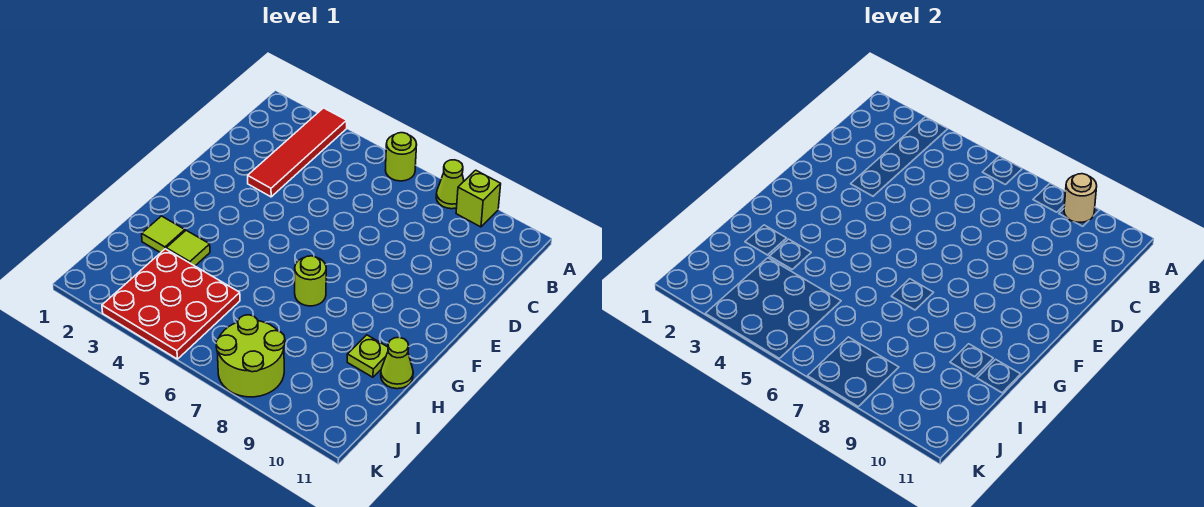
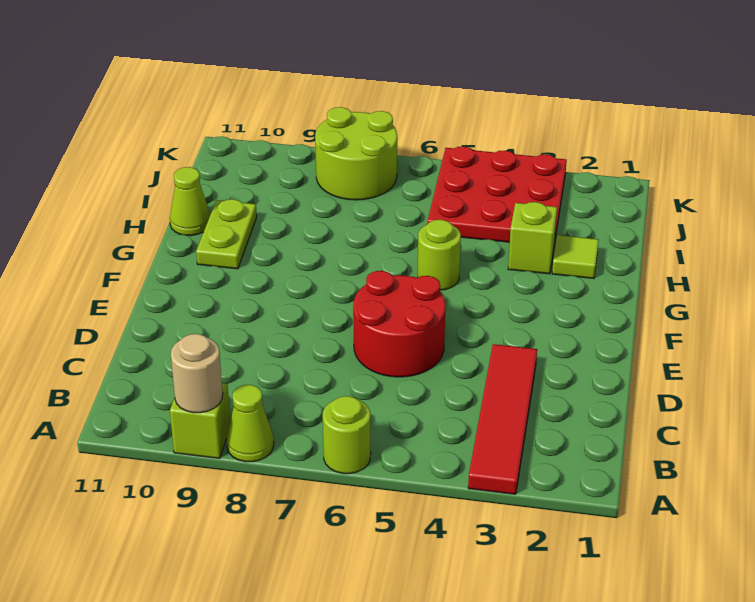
none -> red round brick D5:E6 level 1
lime round brick G7 level 1 -> lime round brick G5 level 1
lime tile H3 level 1 -> lime brick H3 level 1
lime plate H10 level 1 -> lime plate G10:H10 level 1

